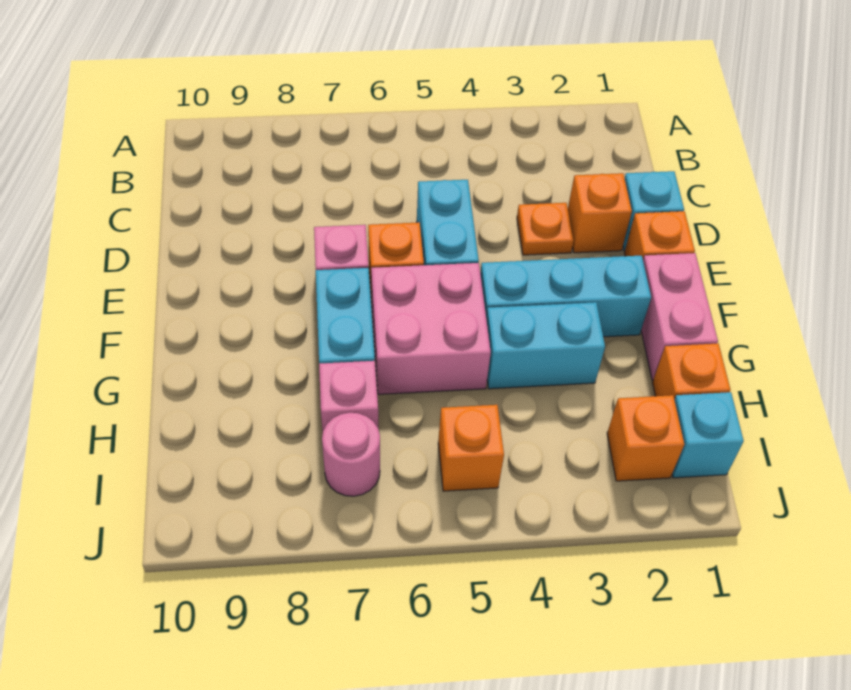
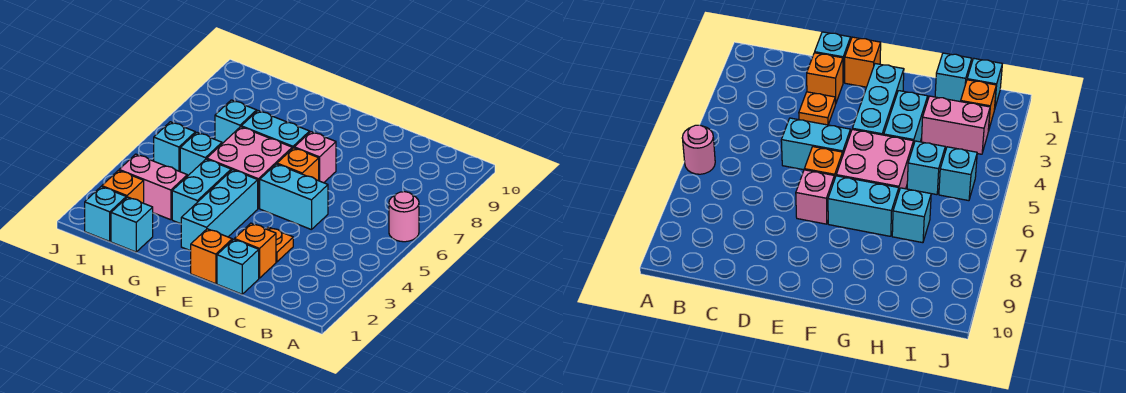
pink brick F1:G1 level 1 -> pink brick H3:I3 level 1
orange brick H1 level 1 -> cyan brick H1 level 1
none -> cyan brick H5 level 1
pink brick H7 level 1 -> cyan brick H7 level 1
orange brick I5 level 1 -> cyan brick I5 level 1
pink round brick I7 level 1 -> pink round brick A6 level 1

